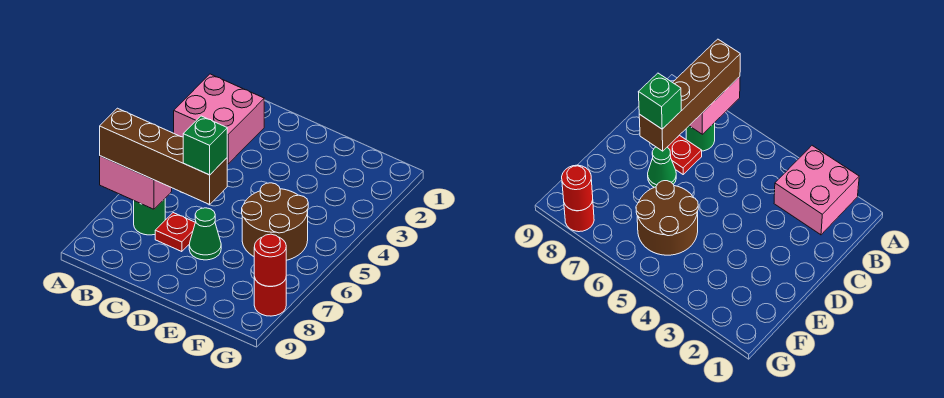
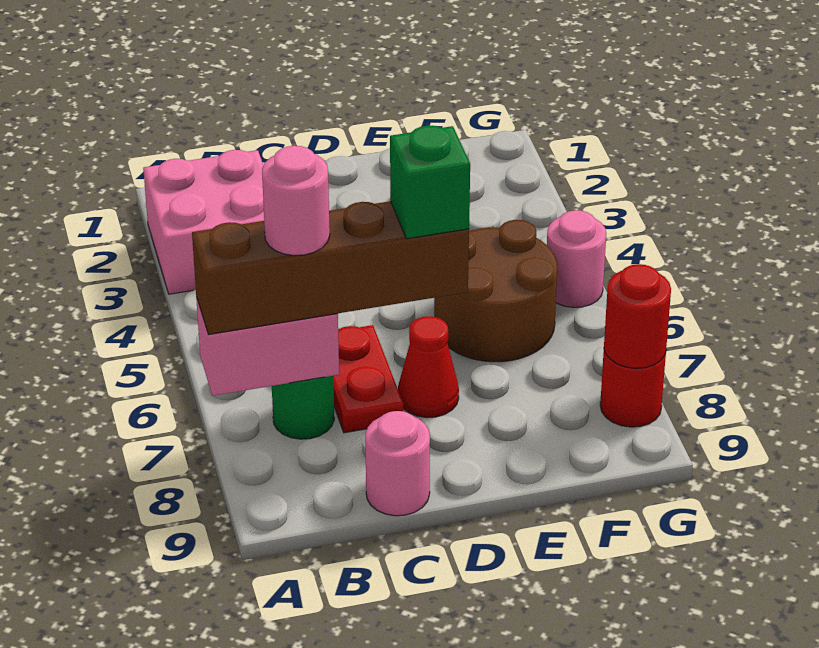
none -> pink round brick B7 level 4
red plate C7 level 1 -> red plate C6:C7 level 1
none -> pink round brick C9 level 1
green cone D7 level 1 -> red cone D7 level 1
none -> pink round brick G5 level 1

